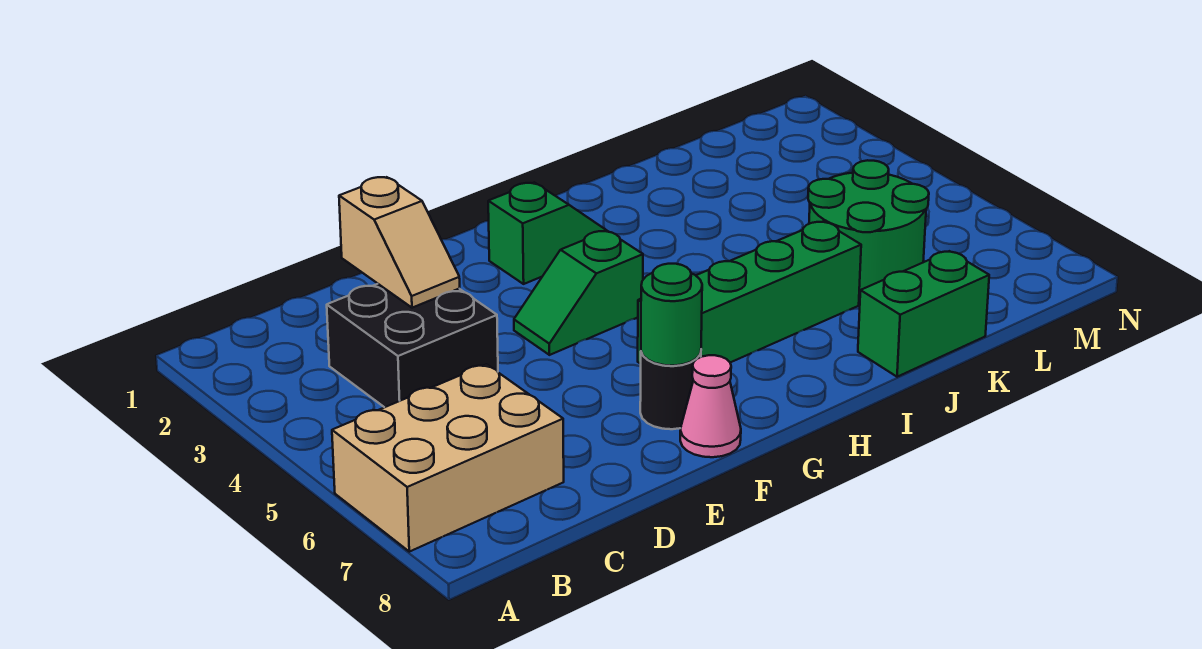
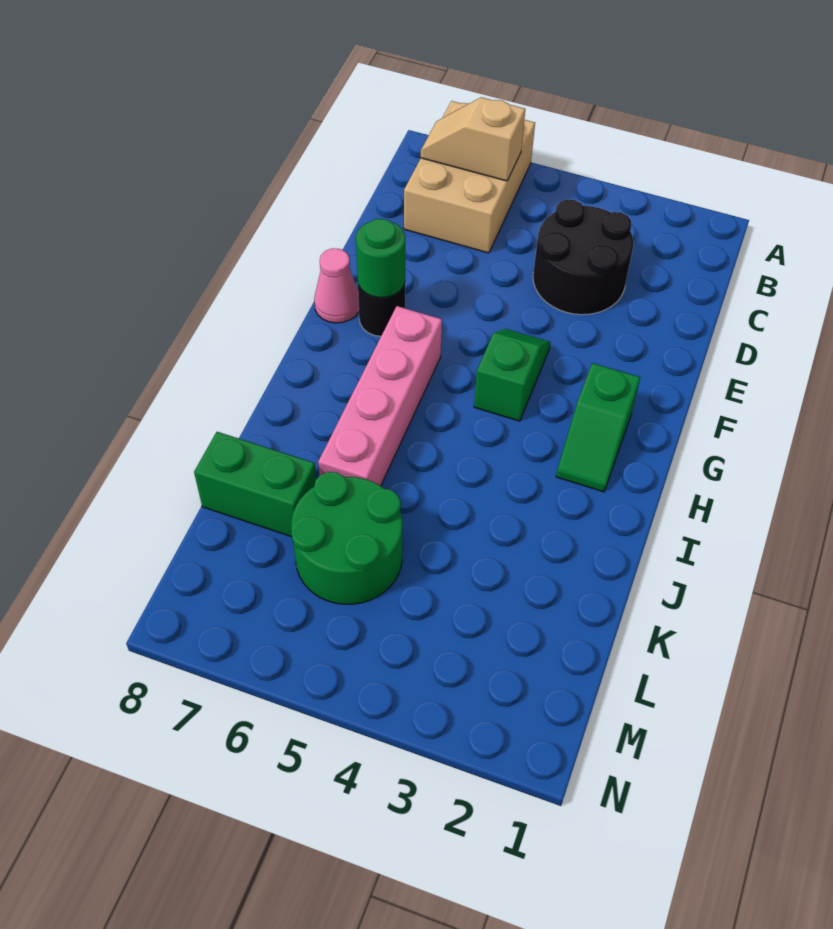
black brick C3:D4 level 1 -> black round brick C3:D4 level 1
tan slope D2:D3 level 2 top 2 -> tan slope B6:B7 level 2 top 6
green brick G6:J6 level 1 -> pink brick G6:J6 level 1
green brick J8:K8 level 1 -> green brick K7:K8 level 1

